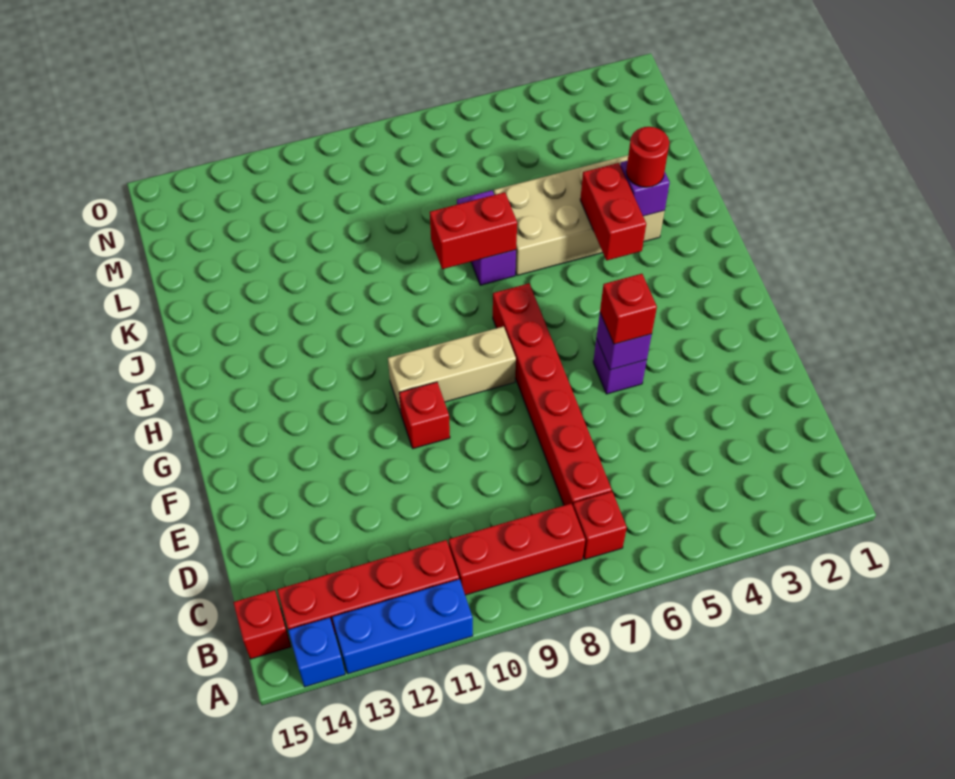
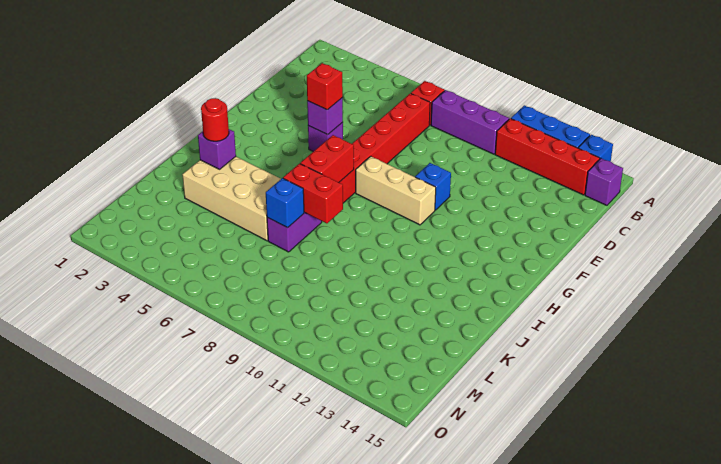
red brick B8:B10 level 1 -> purple brick B8:B10 level 1
red brick B15 level 1 -> purple brick B15 level 1
red brick F10 level 1 -> blue brick F10 level 1
red brick I4:J4 level 2 -> red brick H7:I7 level 2
none -> blue brick K7 level 2

